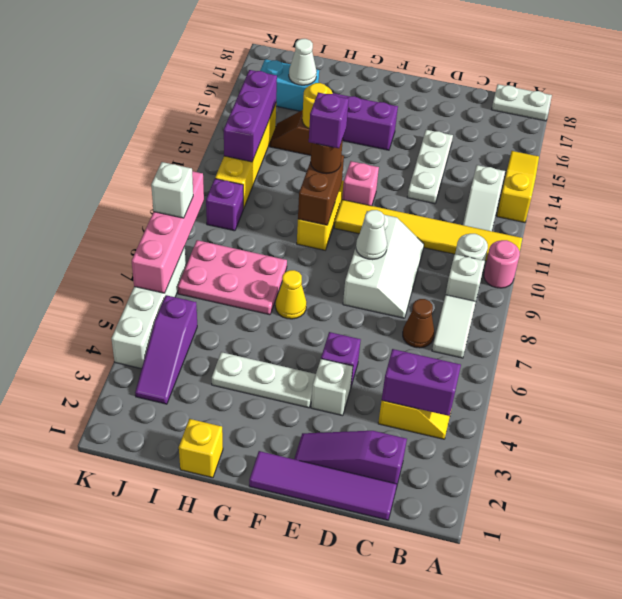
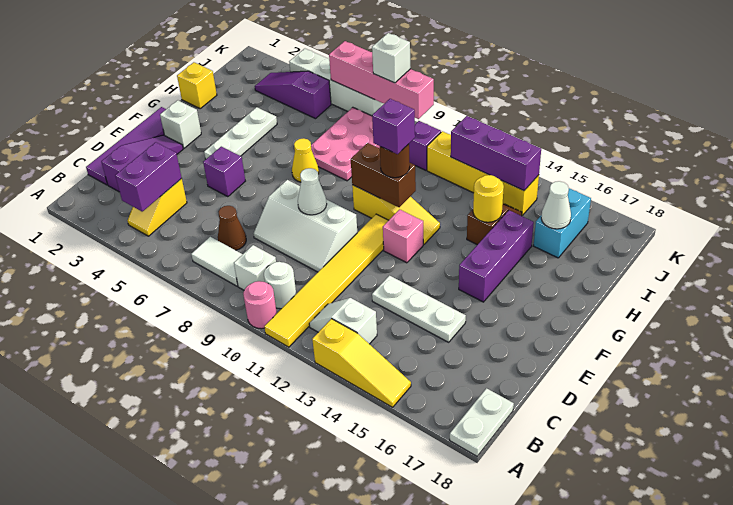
white brick E4 level 1 -> white brick F2 level 1

